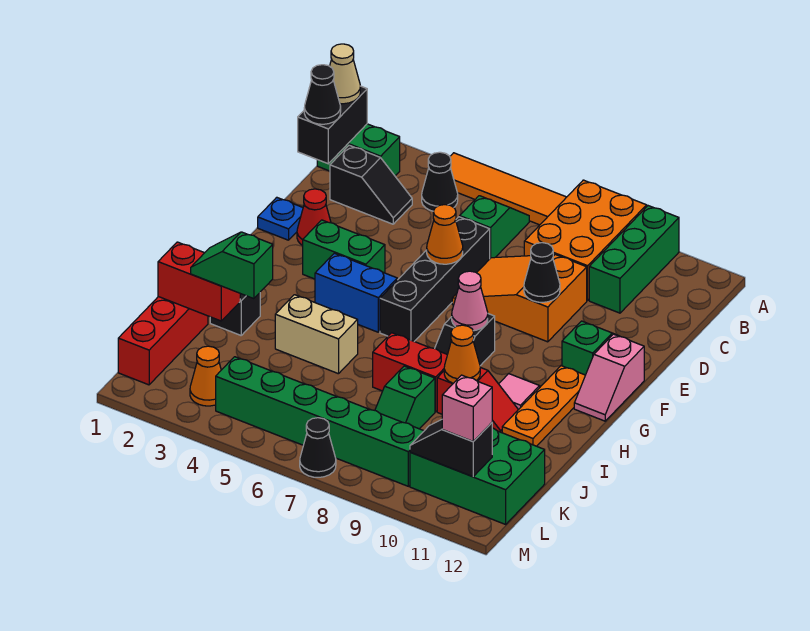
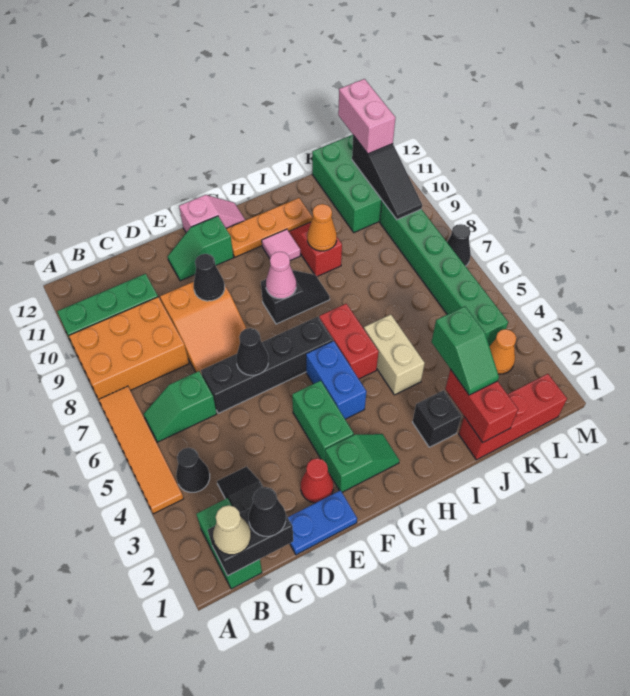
blue plate E1 level 1 -> blue plate D1:E1 level 1
orange cone E6 level 2 -> black cone E6 level 2
red brick I7:I8 level 1 -> red brick H5:H6 level 1
green slope J8:K8 level 1 top J -> green slope F2:G2 level 1 top F
black slope L10:L11 level 2 top 11 -> black slope L9:L11 level 2 top 11
pink brick L11 level 3 -> pink brick L11:L12 level 3

